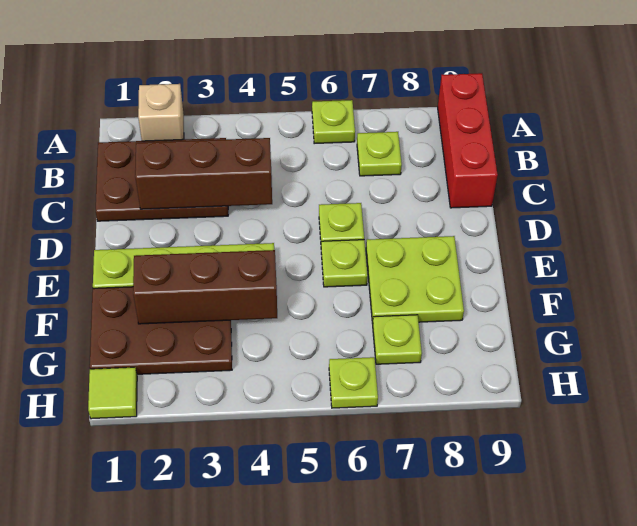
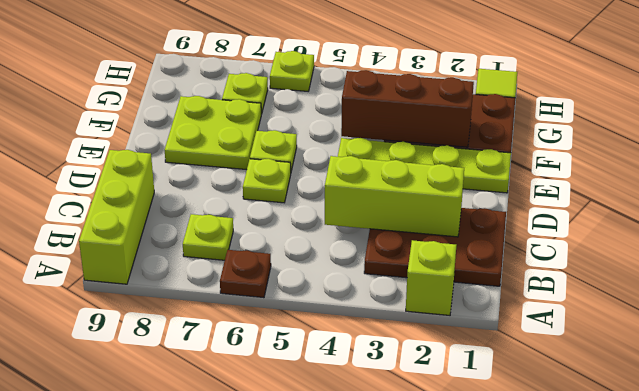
tan brick A2 level 1 -> lime brick A2 level 1
lime plate A6 level 1 -> brown plate A6 level 1
red brick A9:C9 level 1 -> lime brick A9:C9 level 1
brown brick C2:C4 level 2 -> lime brick C2:C4 level 2

